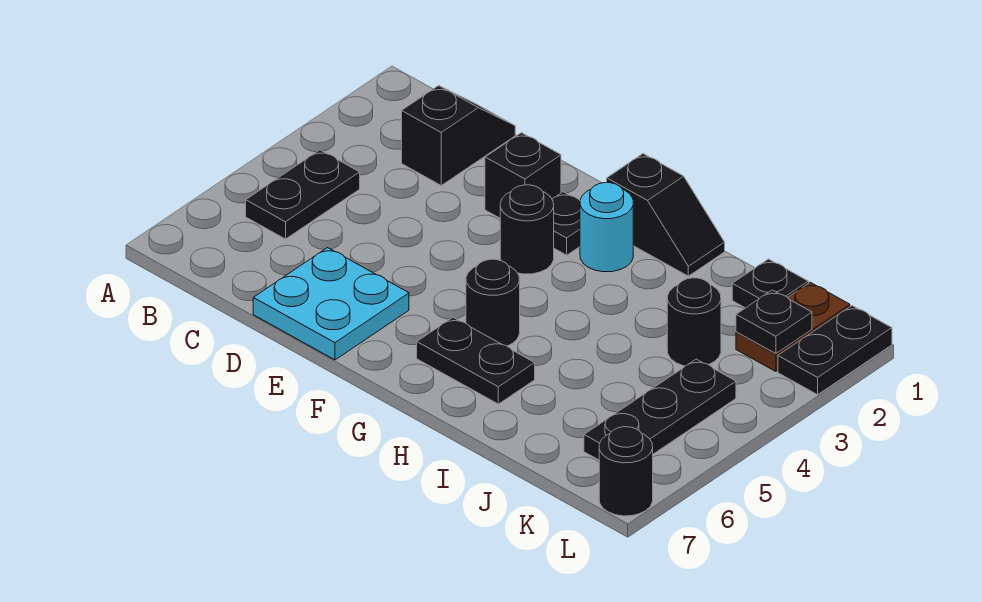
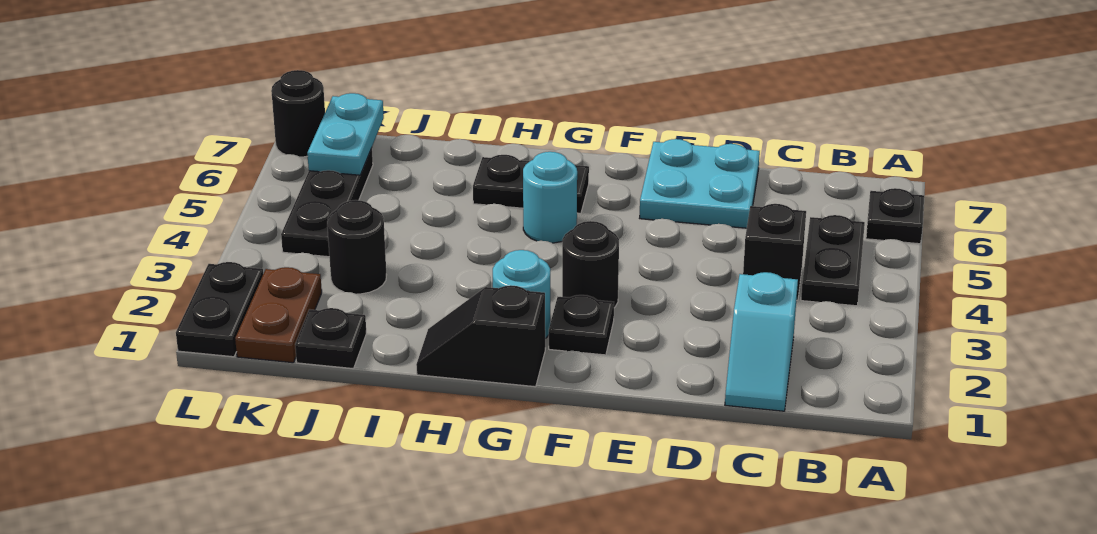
black slope C1:C2 level 1 top 2 -> cyan slope C1:C2 level 1 top 2
black brick E2 level 1 -> black brick C4 level 1
black round brick G5 level 1 -> cyan round brick G5 level 1
black plate K2 level 2 -> black plate A6 level 1
none -> cyan plate K6:K7 level 2

